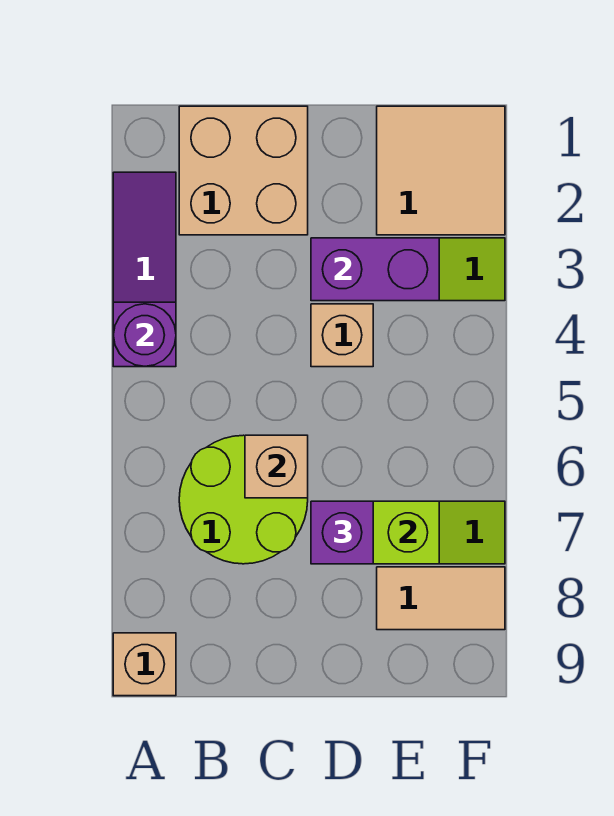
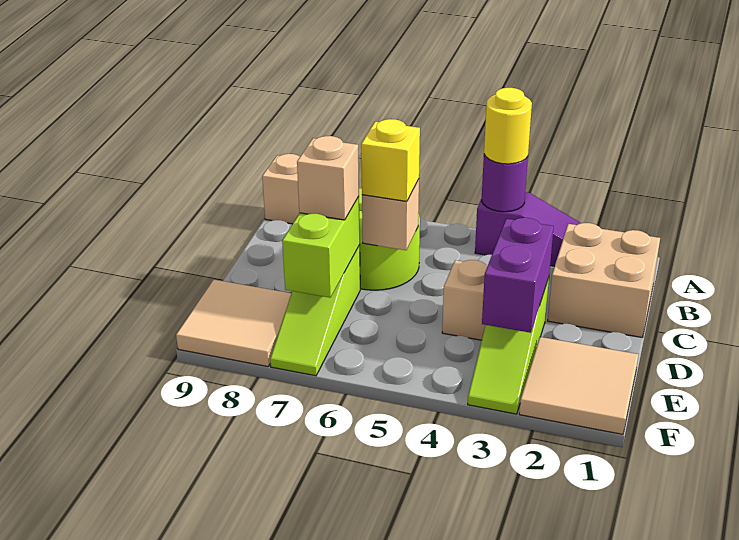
none -> yellow round brick A4 level 3
none -> yellow brick C6 level 3
purple brick D7 level 3 -> tan brick D7 level 3
tan tile E8:F8 level 1 -> tan tile E8:F9 level 1

